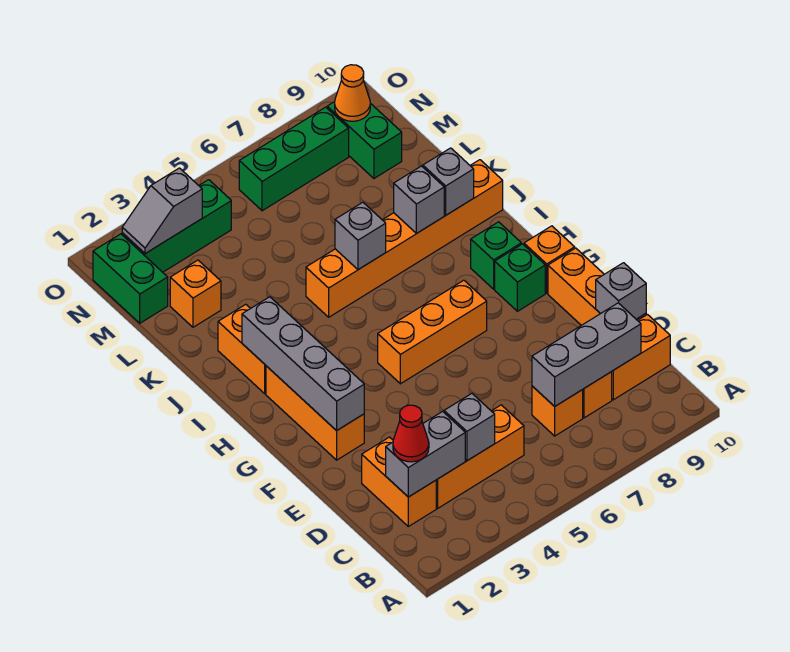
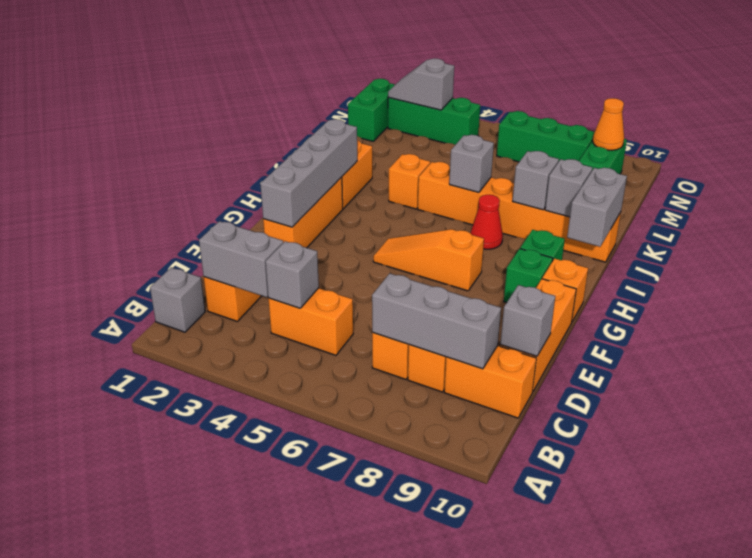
none -> grey brick B1 level 1
red cone C2 level 3 -> red cone I7 level 1
orange brick C3:C5 level 1 -> orange brick C4:C5 level 1
orange brick G5:G7 level 1 -> orange slope G5:G7 level 1 top 7
none -> grey brick I10:J10 level 2
orange brick L2 level 1 -> orange brick J4 level 1

